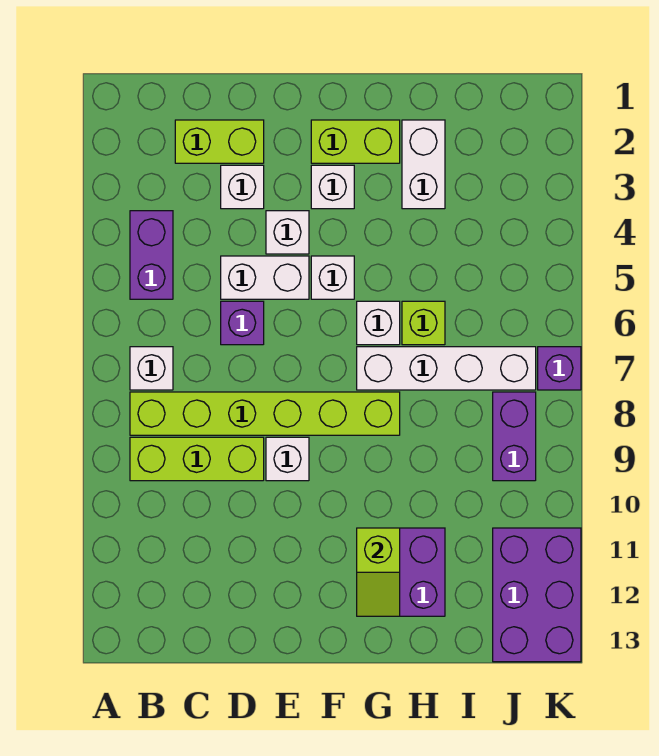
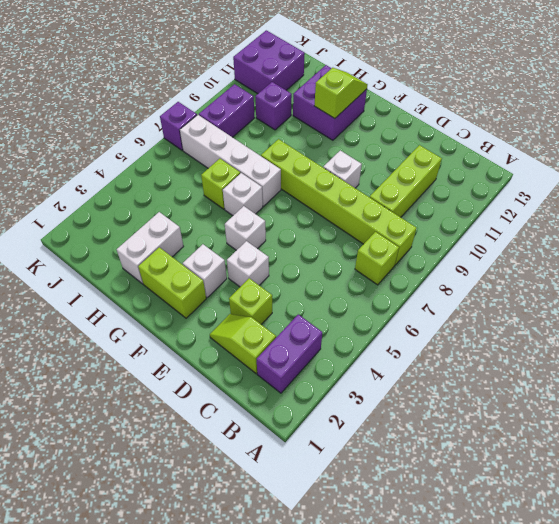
purple brick B4:B5 level 1 -> purple brick B2:B3 level 1
white brick B7 level 1 -> lime brick B7 level 1
lime brick B9:D9 level 1 -> lime brick C9:C11 level 1
lime brick C2:D2 level 1 -> lime slope C2:D2 level 1 top C
white brick D3 level 1 -> lime brick D3 level 1
white brick D5:E5 level 1 -> none
purple brick D6 level 1 -> purple brick I10 level 1
purple brick J11:K13 level 1 -> purple brick J11:K12 level 1

